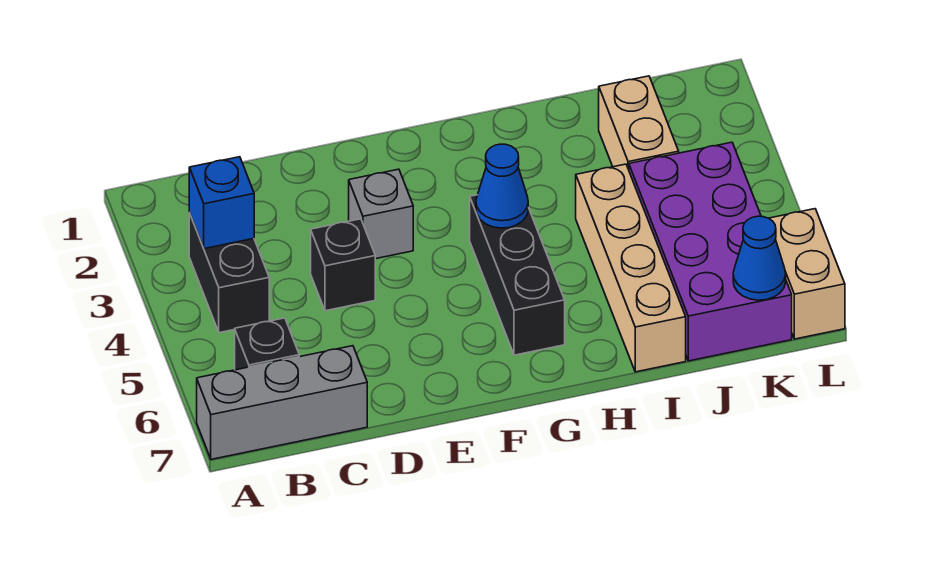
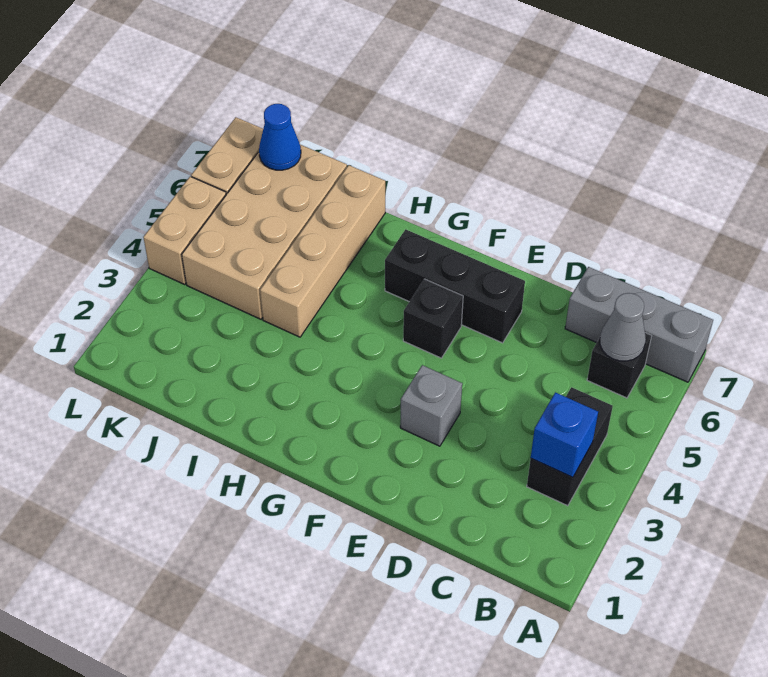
none -> grey cone B6 level 2
black brick D4 level 1 -> black brick F5 level 1
black brick G4:G6 level 1 -> black brick E6:G6 level 1
blue cone G4 level 2 -> none
tan brick J2:J3 level 1 -> tan brick L4:L5 level 1
purple brick J4:K7 level 1 -> tan brick J4:K7 level 1

